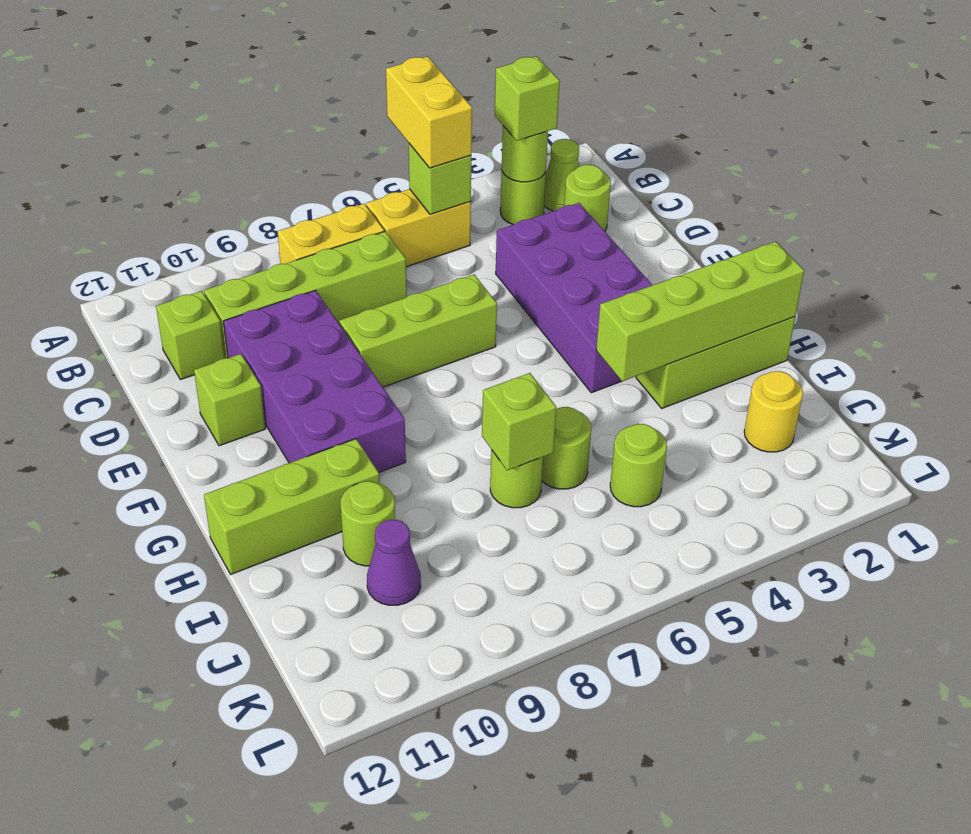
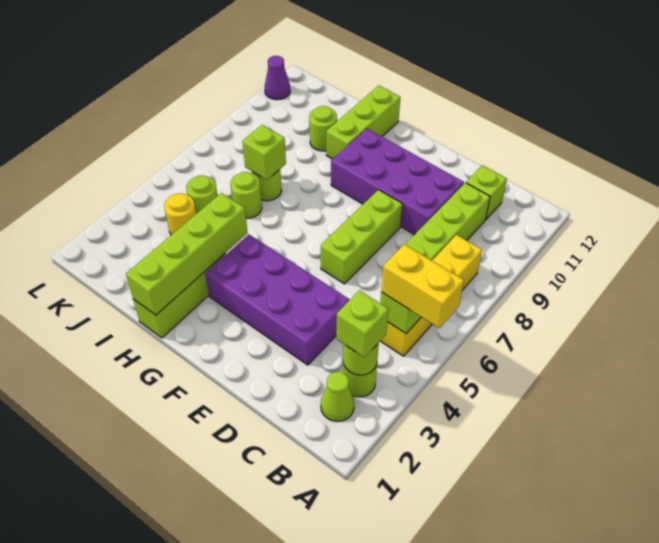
lime round brick C2 level 1 -> none
lime brick E11 level 1 -> none
yellow round brick J2 level 1 -> yellow round brick J4 level 1
purple cone J10 level 1 -> purple cone L11 level 1

